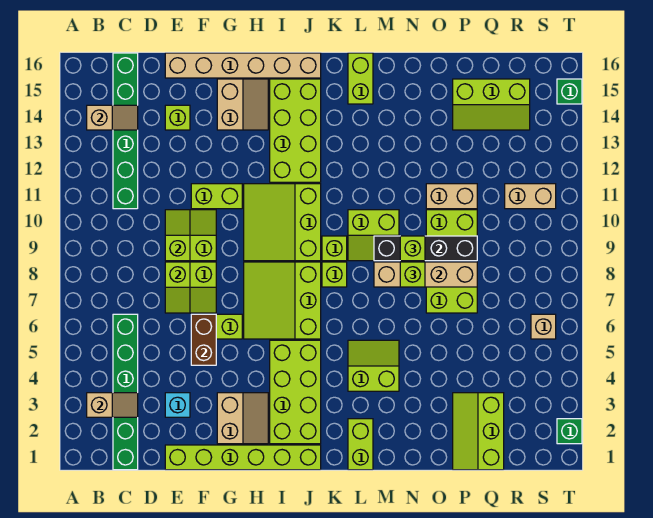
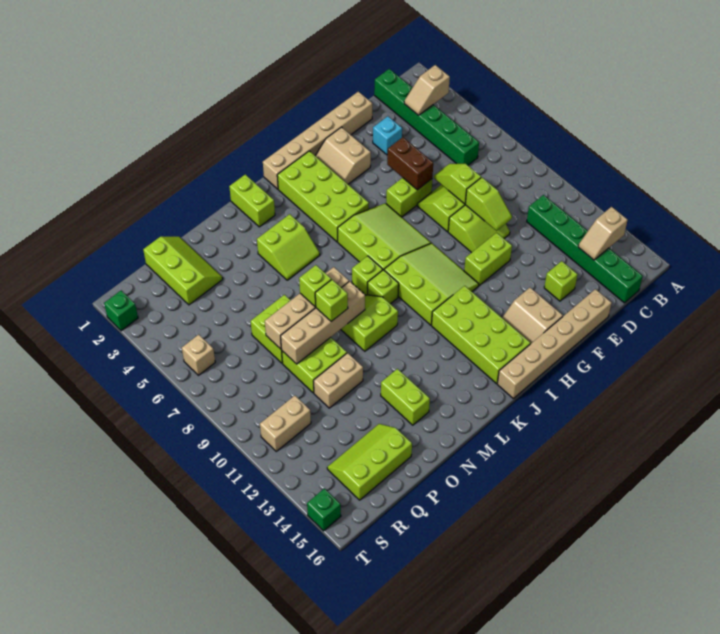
lime brick E1:J1 level 1 -> tan brick E1:J1 level 1
lime brick L15:L16 level 1 -> lime brick N13:N14 level 1
black brick M9:P9 level 2 -> tan brick M9:P9 level 2

